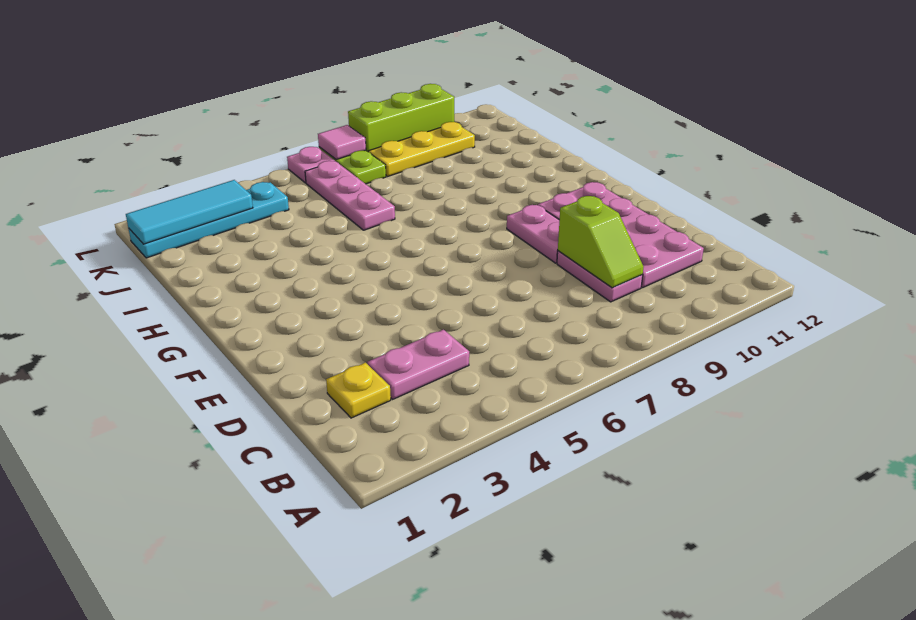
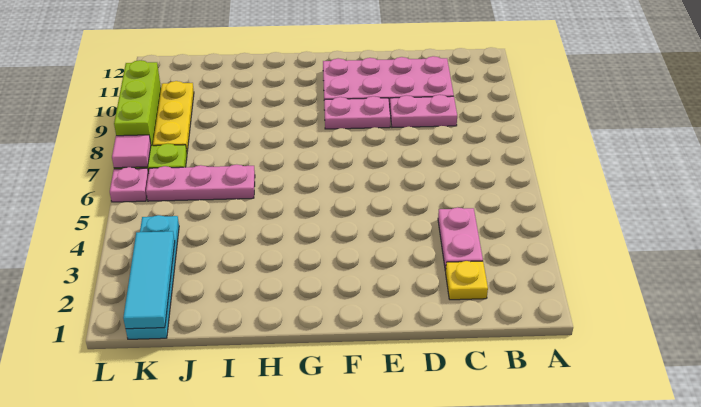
lime slope C9:D9 level 2 top D -> none

